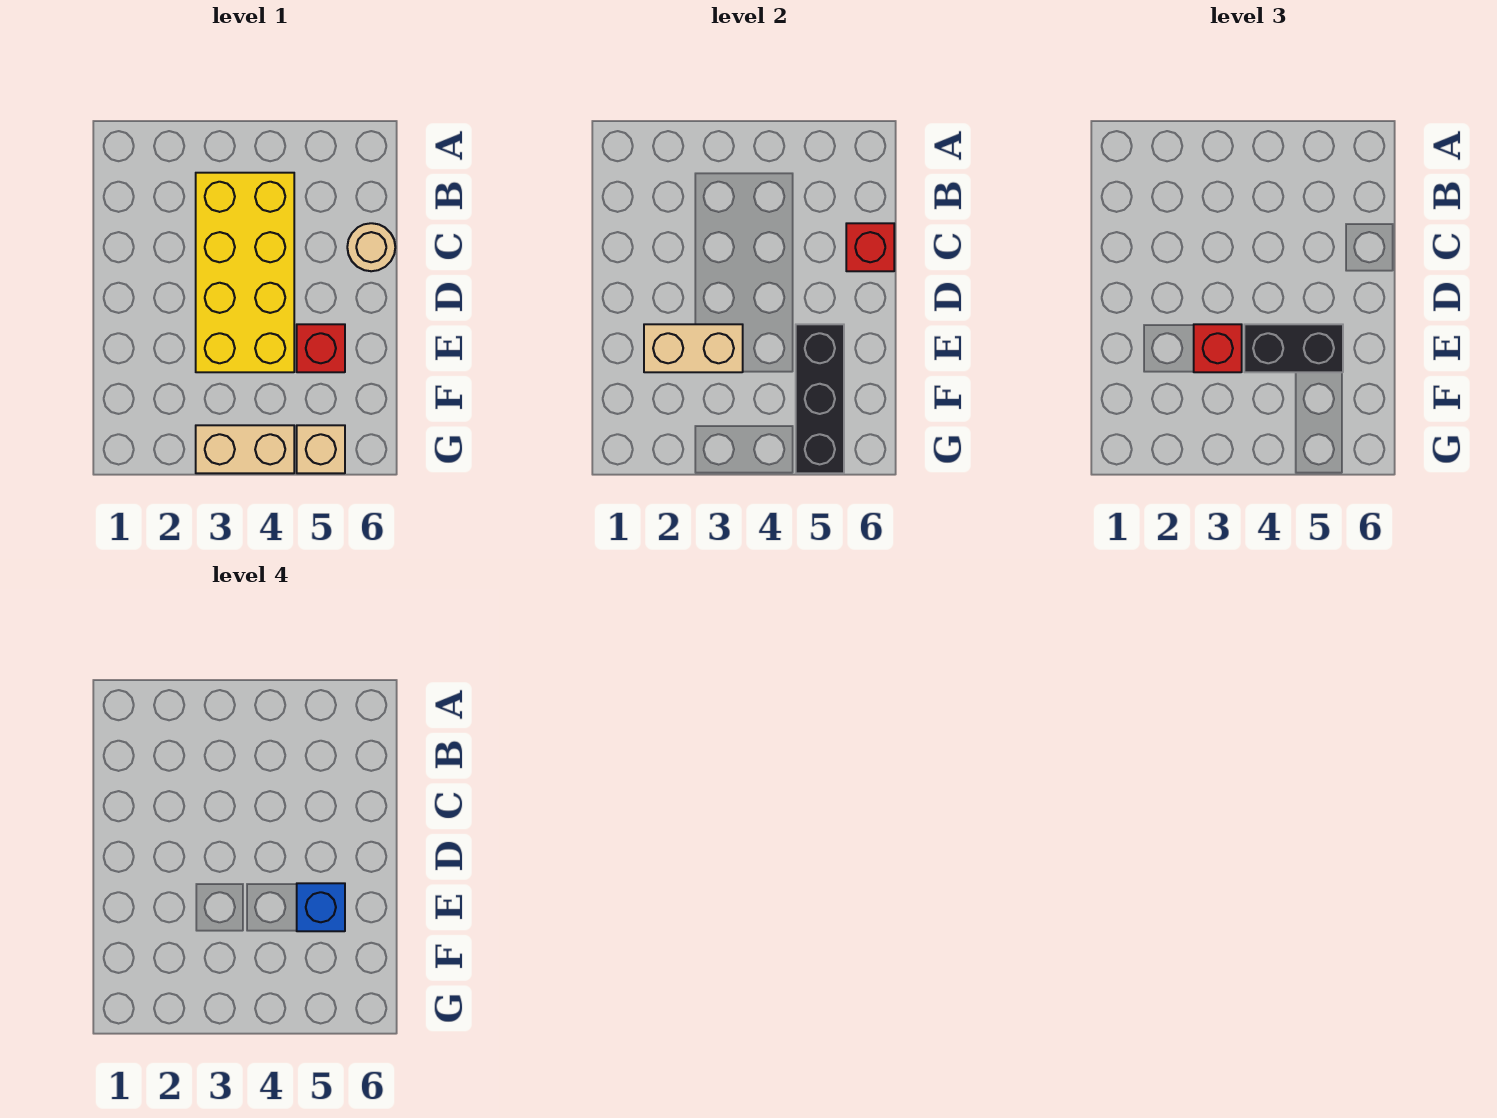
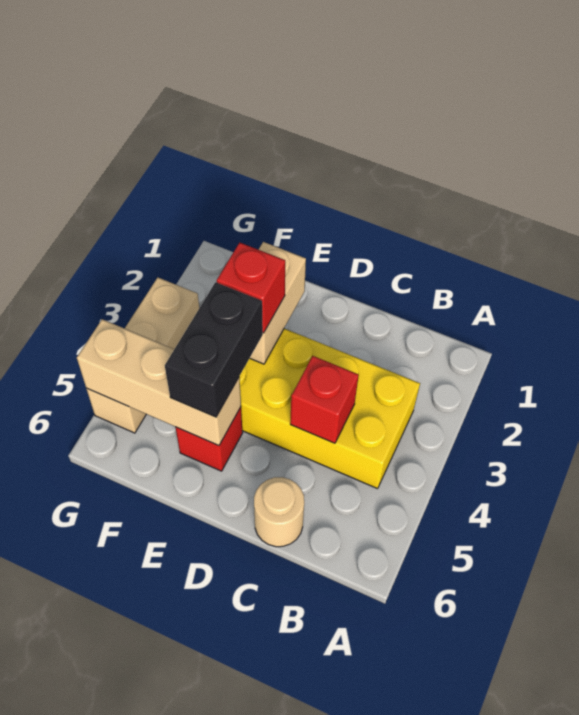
red brick C6 level 2 -> red brick C4 level 2
black brick E5:G5 level 2 -> tan brick E5:G5 level 2
blue brick E5 level 4 -> none

